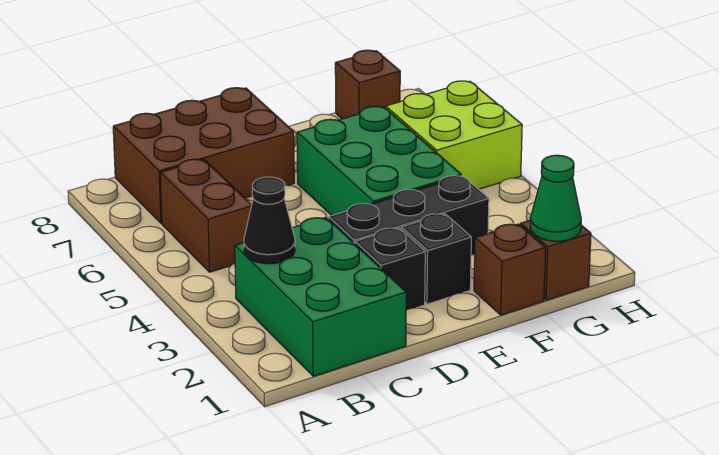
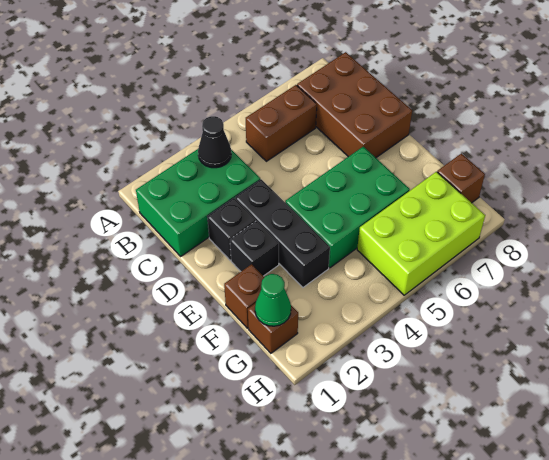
lime brick G5:H6 level 1 -> lime brick G5:H7 level 1

